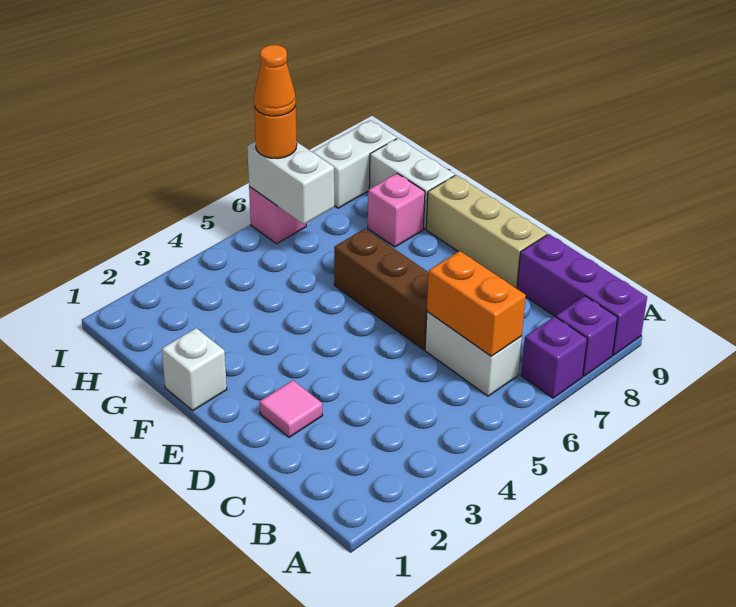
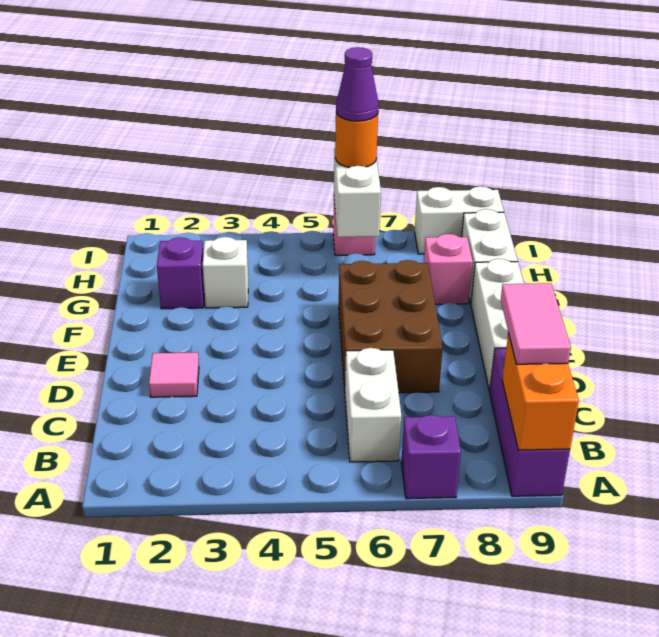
purple brick A8 level 1 -> purple brick G2 level 1
orange brick B6:C6 level 2 -> orange brick A9:B9 level 2
none -> pink tile B9:C9 level 3
brown brick D6:F6 level 1 -> brown brick D6:F7 level 1
tan brick D9:F9 level 1 -> white brick D9:F9 level 1
white brick F1 level 1 -> white brick G3 level 1
orange cone I6 level 4 -> purple cone I6 level 4

